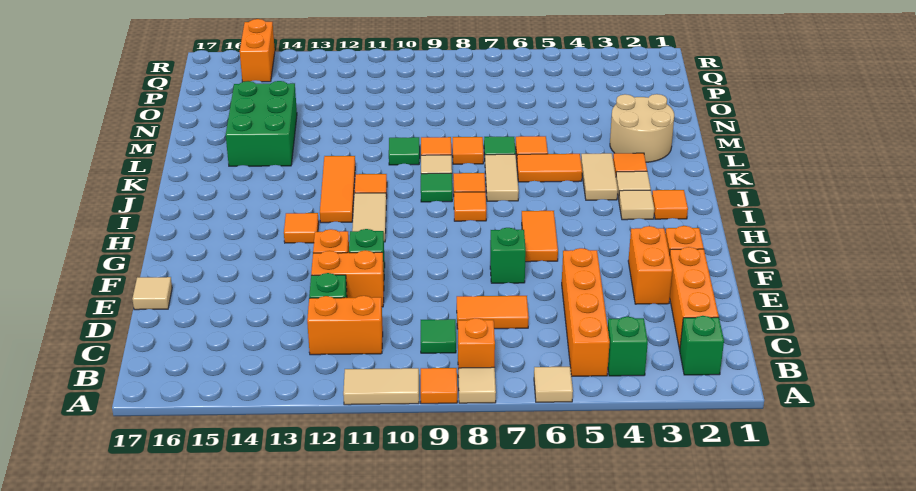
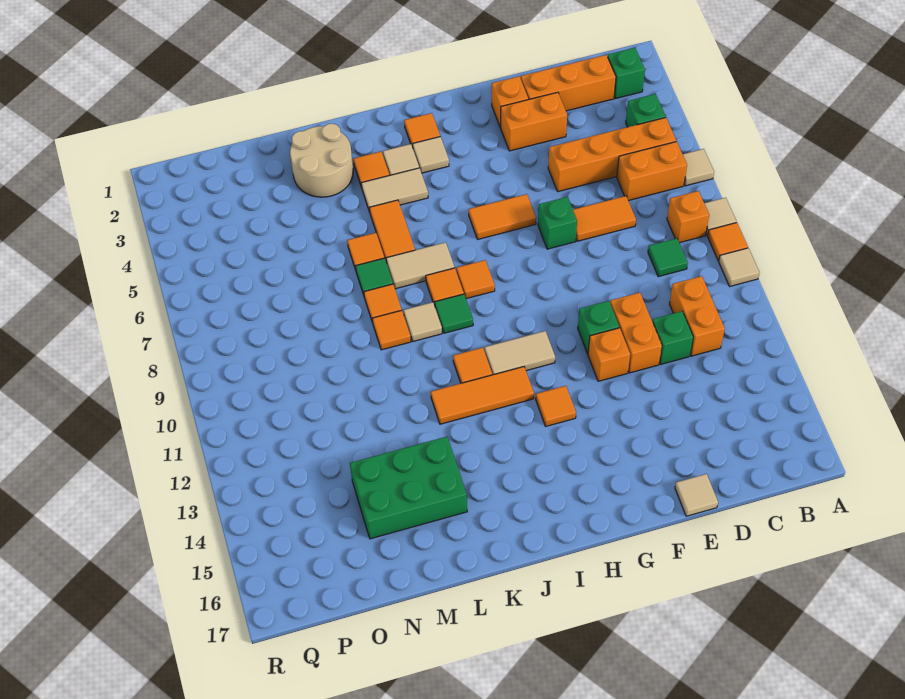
tan tile A10:A11 level 1 -> tan tile A10 level 1
orange tile D7:D8 level 1 -> orange tile D7:E7 level 1
green tile L10 level 1 -> none
orange brick Q15:R15 level 1 -> orange brick B6:C6 level 1

